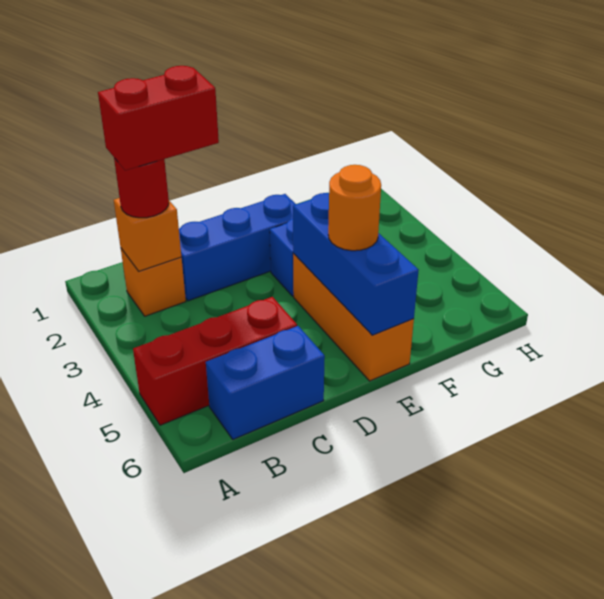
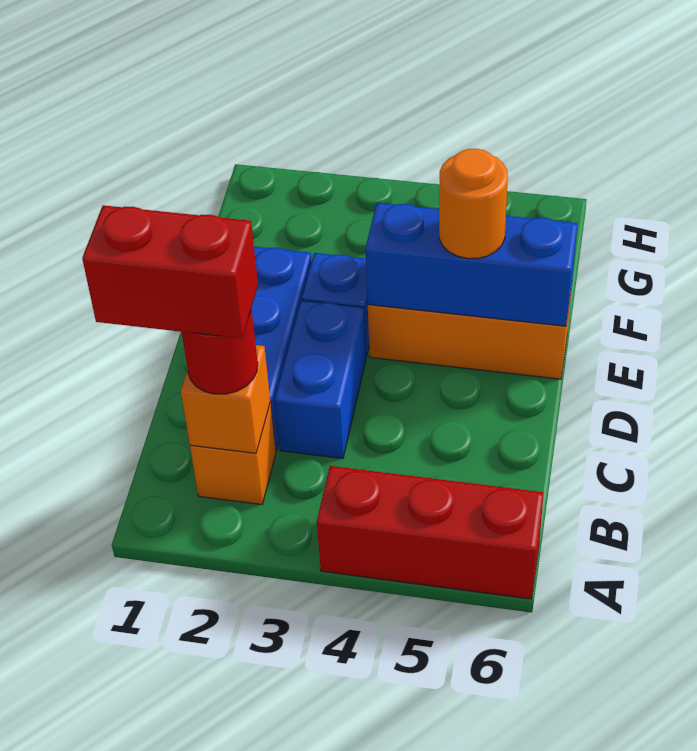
red brick A5:C5 level 1 -> red brick A4:A6 level 1
red brick B2:C2 level 4 -> red brick B1:B2 level 4
blue brick B6:C6 level 1 -> blue brick C3:D3 level 1

